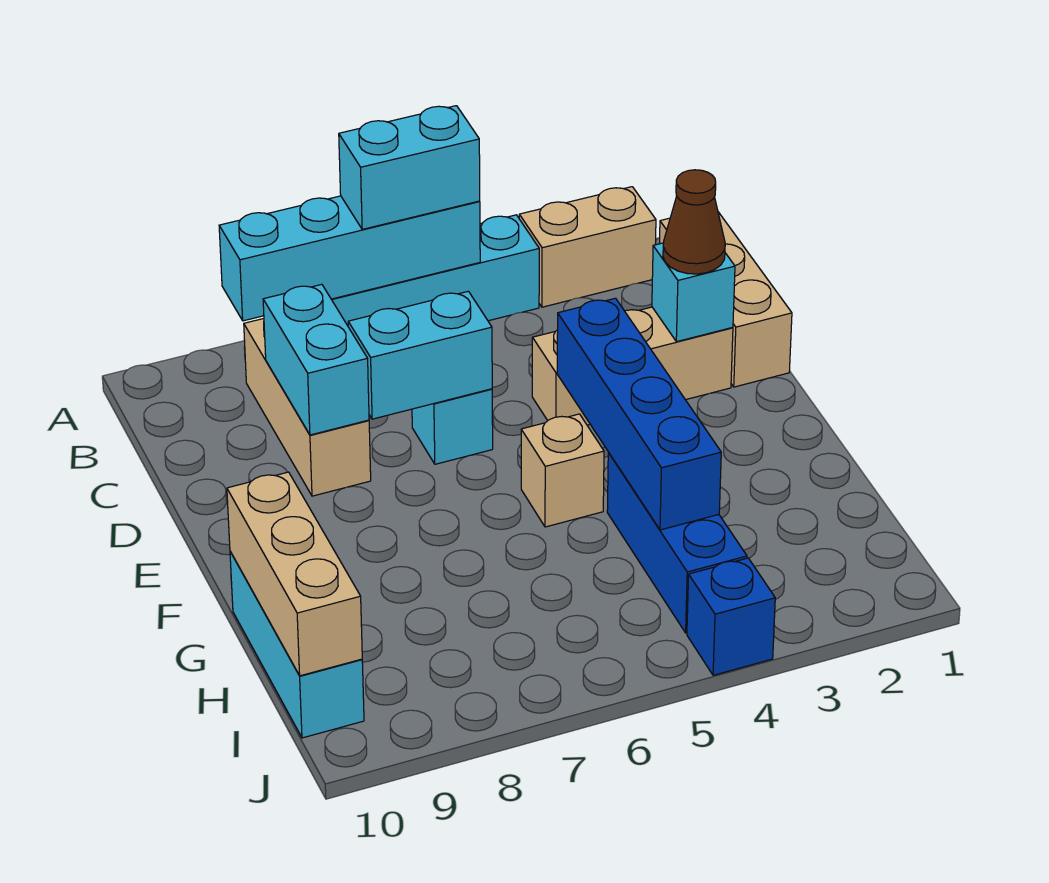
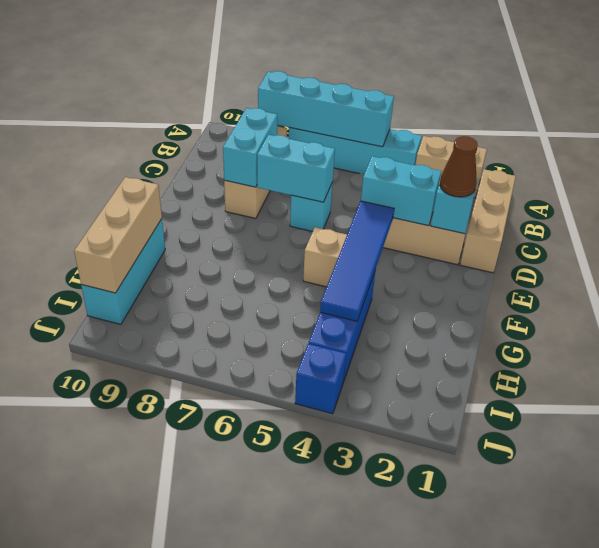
cyan brick A5:A6 level 3 -> cyan brick D3:D4 level 2
blue brick E4:H4 level 2 -> blue tile E4:H4 level 2

